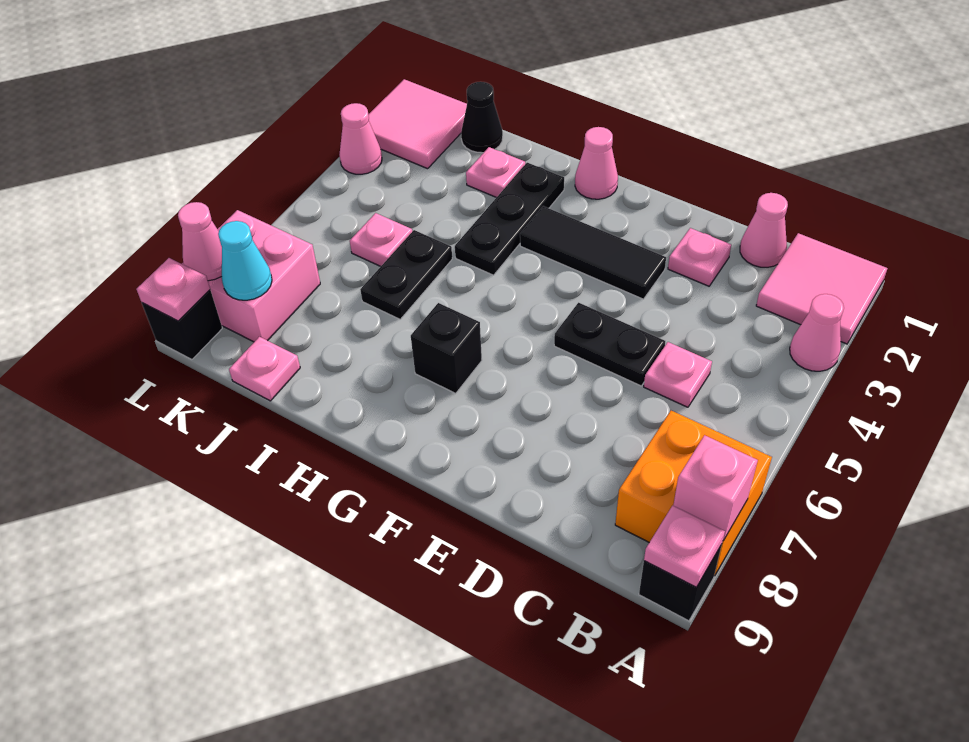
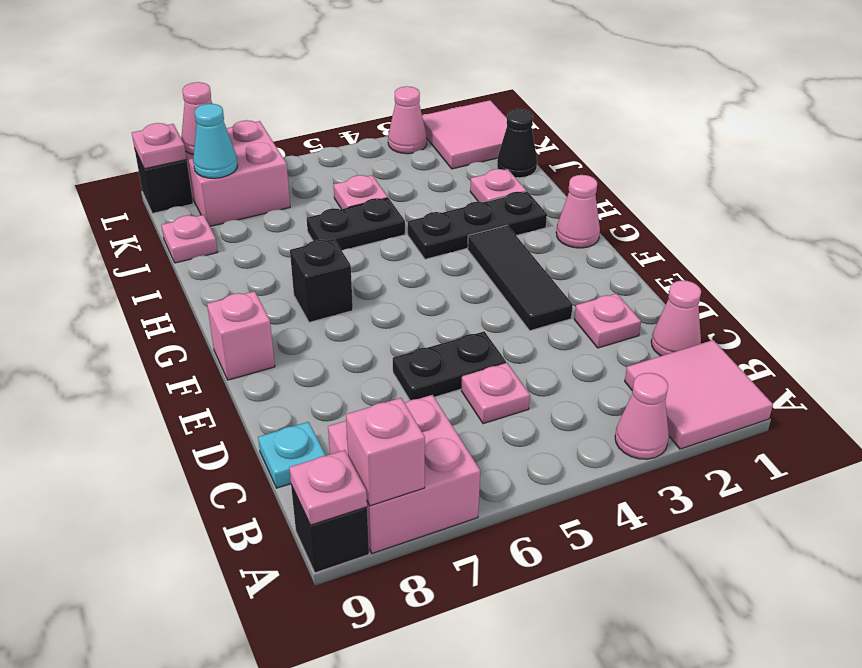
orange brick A7:B8 level 1 -> pink brick A7:B8 level 1
none -> cyan plate C9 level 1
black plate D5:E5 level 1 -> black plate D5:D6 level 1
none -> pink brick F9 level 1

